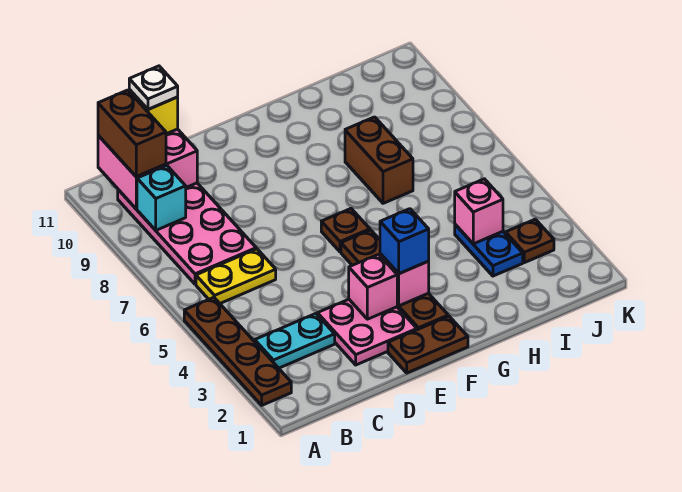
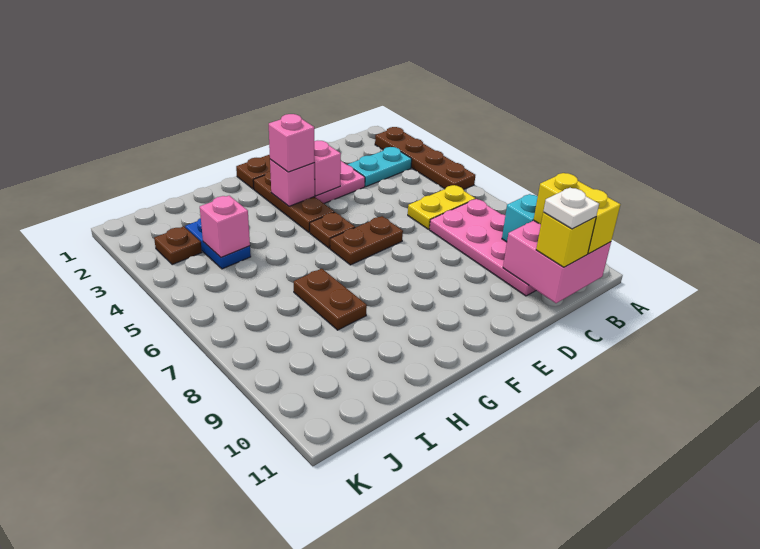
brown brick B10:B11 level 3 -> yellow brick B10:B11 level 3
blue brick F3 level 3 -> pink brick F3 level 3
brown plate F6 level 1 -> brown plate E6:F6 level 1
brown brick H7:H8 level 1 -> brown plate H7:H8 level 1

